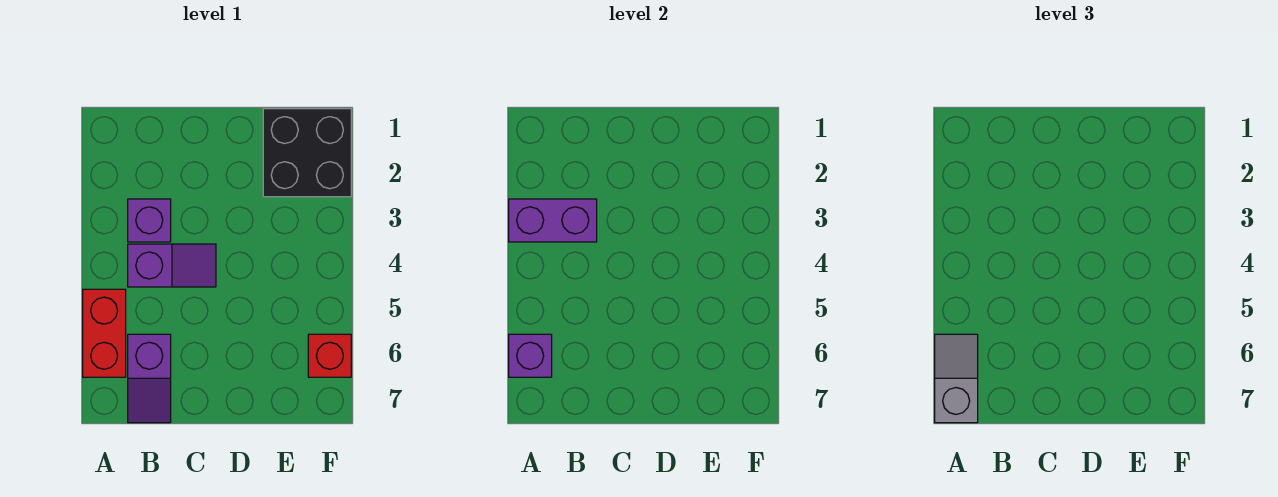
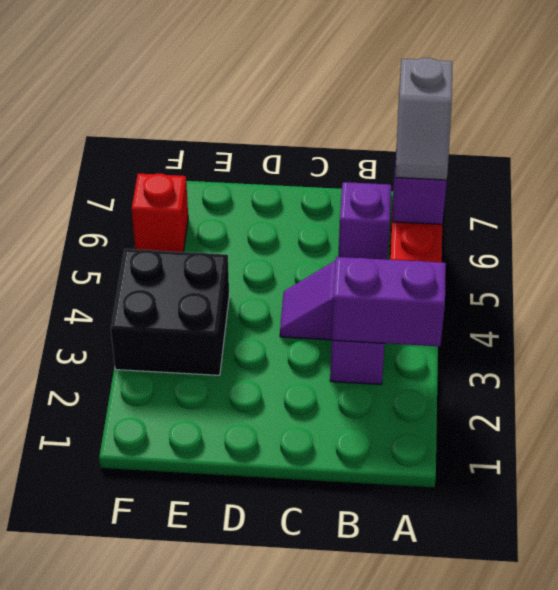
black brick E1:F2 level 1 -> black brick E3:F4 level 1

